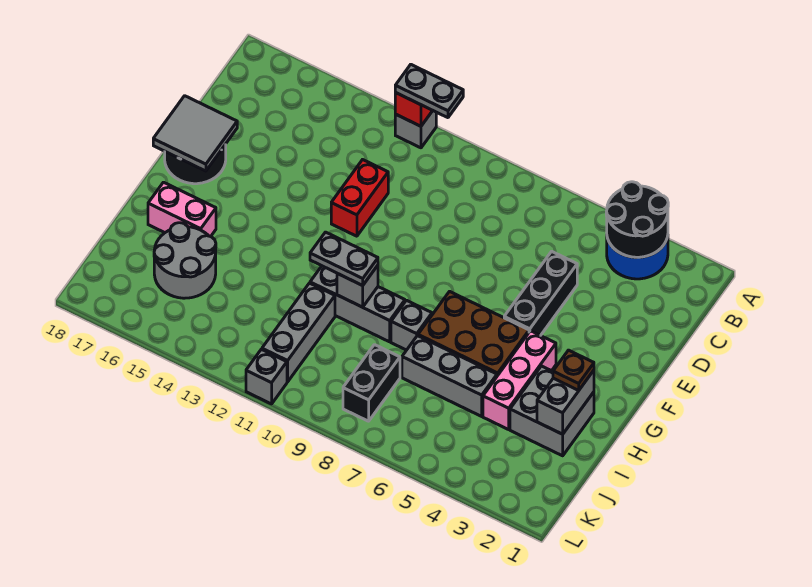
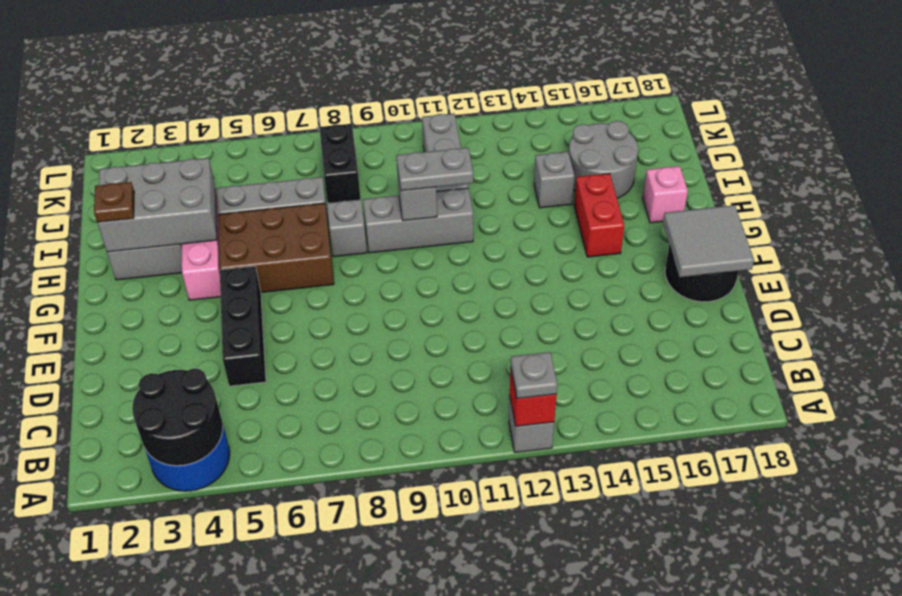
grey plate A11:A12 level 3 -> grey plate A12 level 3
red brick D12:E12 level 1 -> red brick G15:H15 level 1
grey brick H2:I2 level 2 -> grey brick H2:I4 level 2
pink brick H16:H17 level 1 -> pink brick H17 level 1
grey brick L11 level 1 -> grey brick I14 level 1

